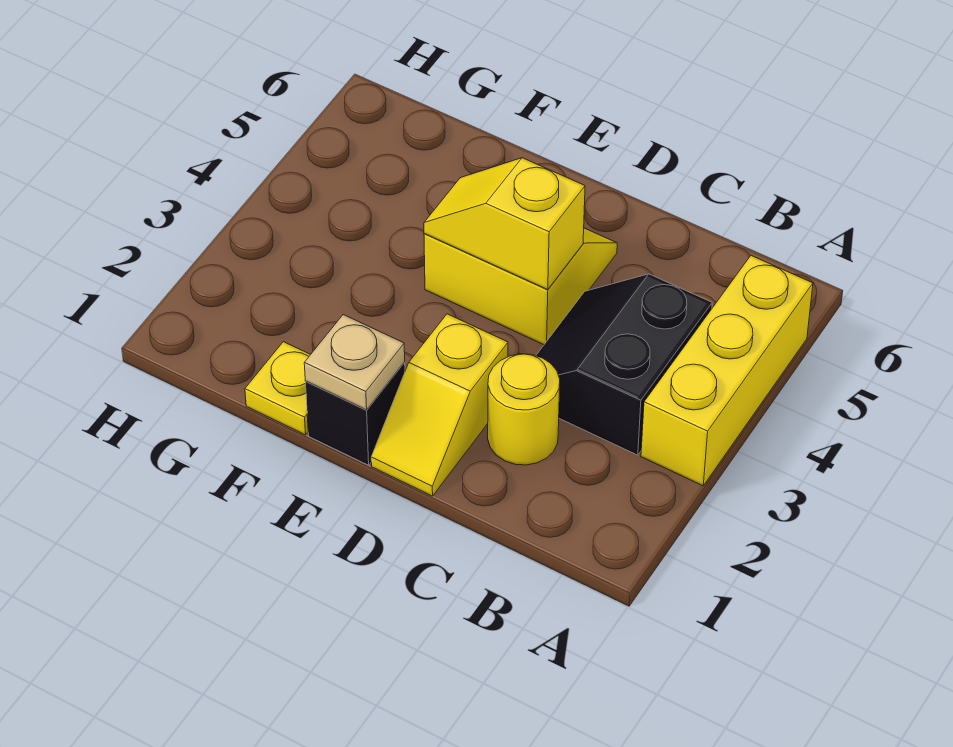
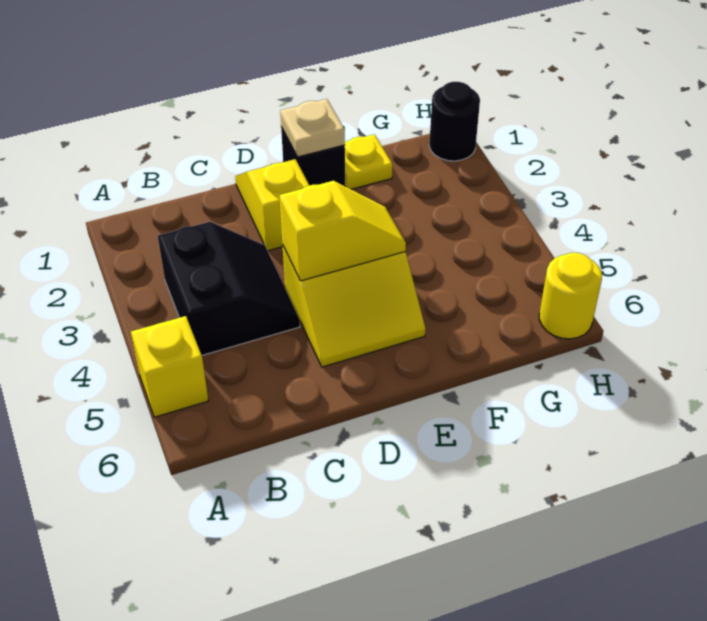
yellow brick A3:A5 level 1 -> yellow brick A5 level 1
yellow round brick C2 level 1 -> yellow round brick H6 level 1
none -> black round brick H1 level 1

